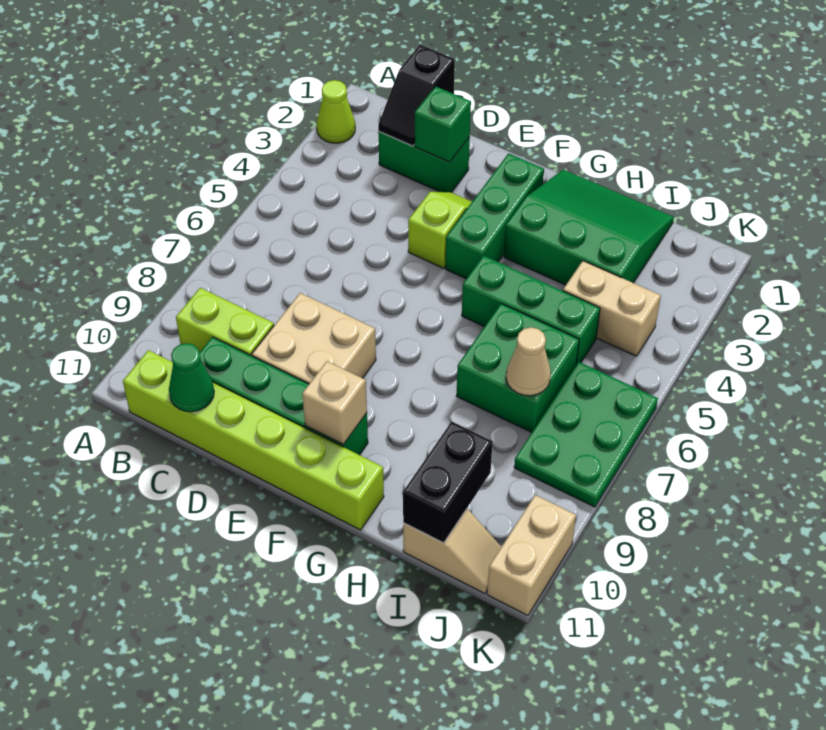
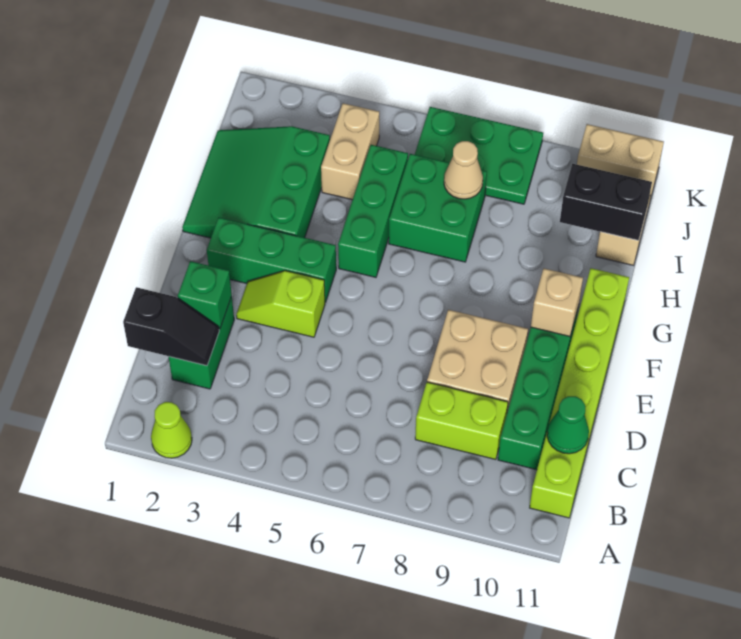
lime brick B9:C9 level 1 -> lime brick C8:C9 level 1

